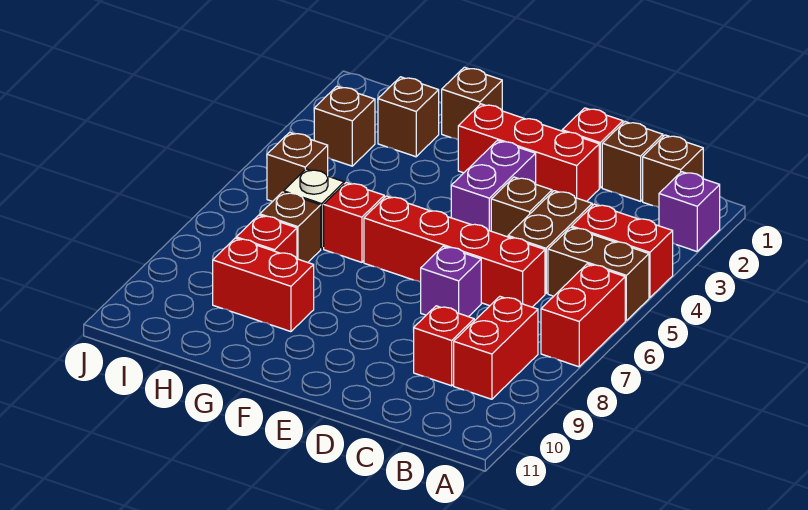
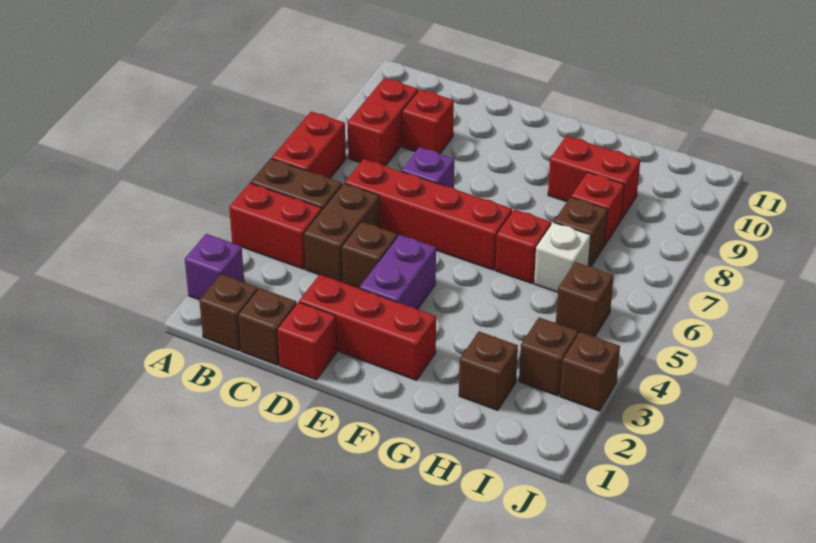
brown brick G1 level 1 -> brown brick J3 level 1

